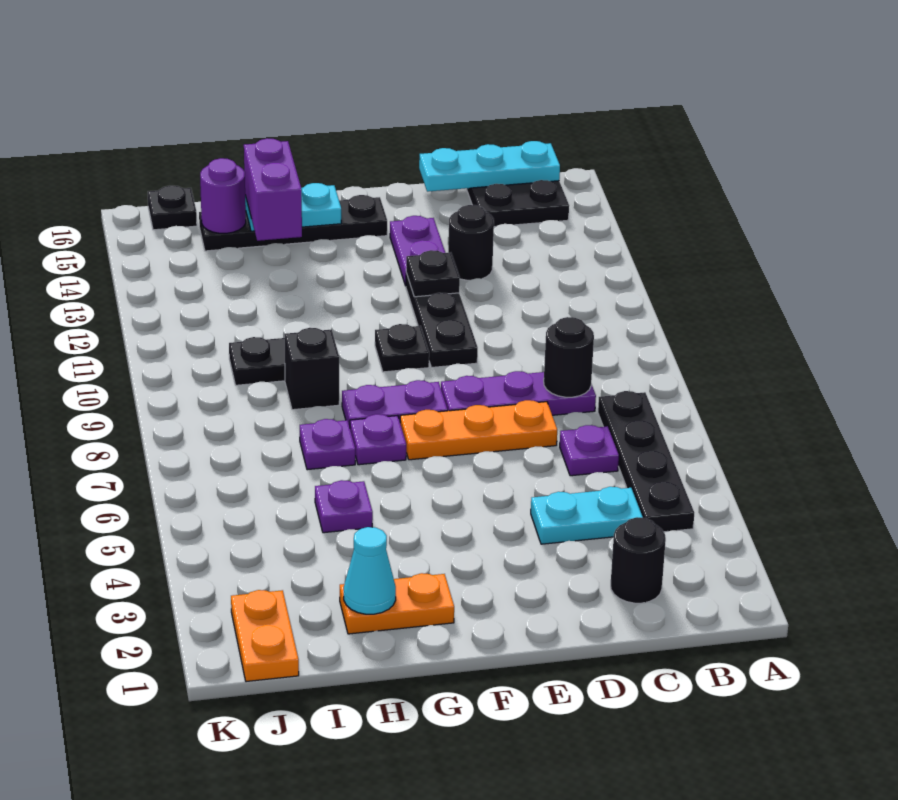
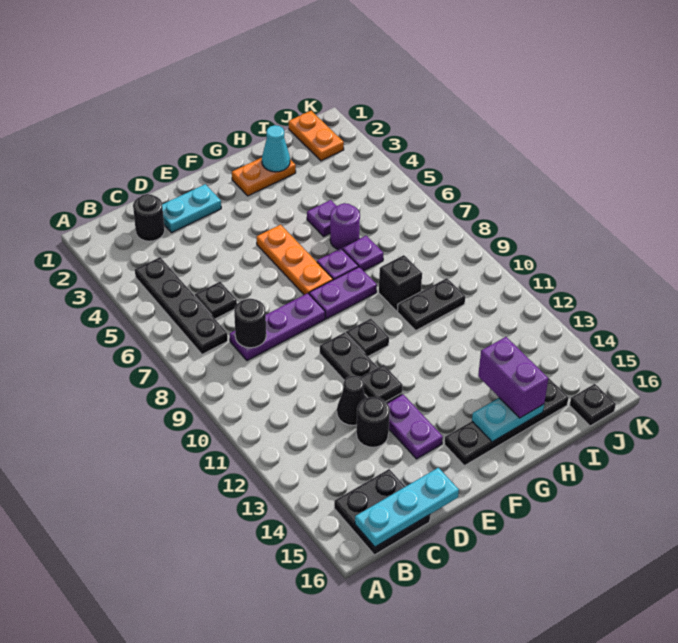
cyan plate C4:D4 level 1 -> cyan plate D2:E2 level 1
purple plate C6 level 1 -> black plate C6 level 1
orange plate D7:F7 level 1 -> orange plate F5:F7 level 1
none -> black cone D12 level 1
purple round brick I15 level 2 -> purple round brick H6 level 1

